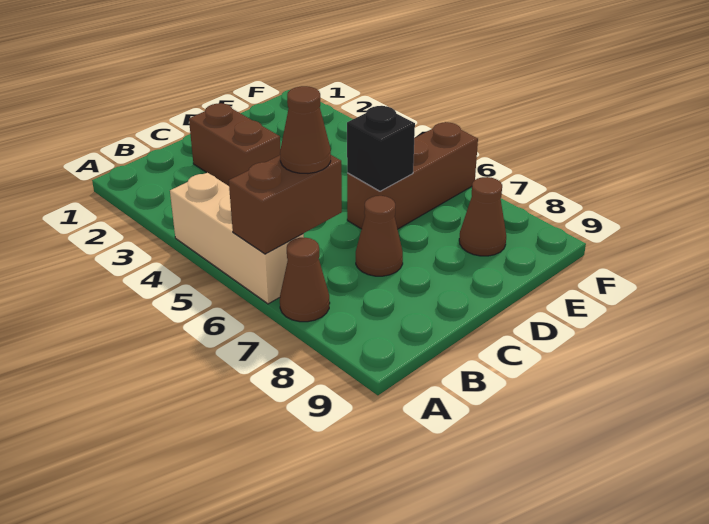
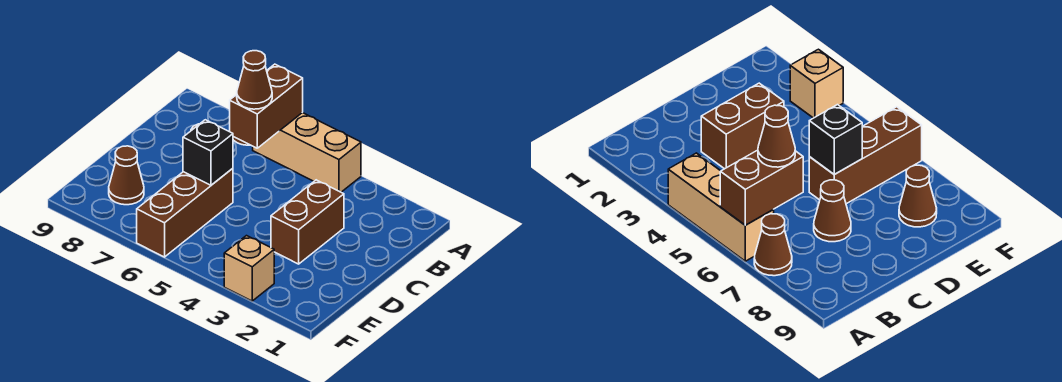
brown brick C2:C3 level 1 -> brown brick C3:D3 level 1
none -> tan brick F3 level 1

